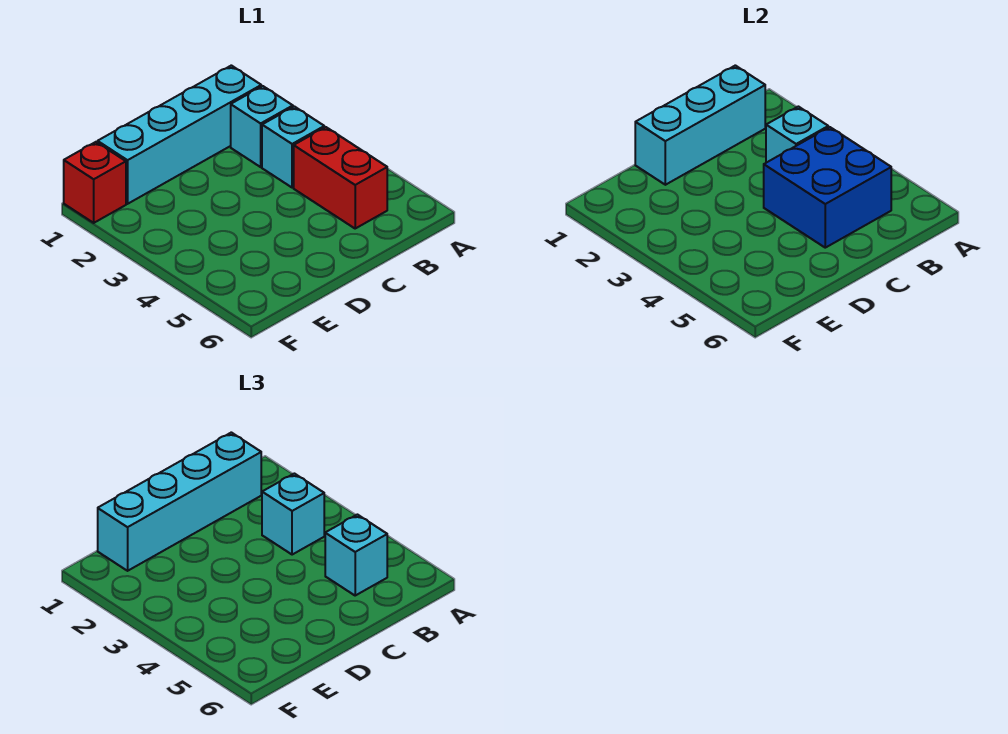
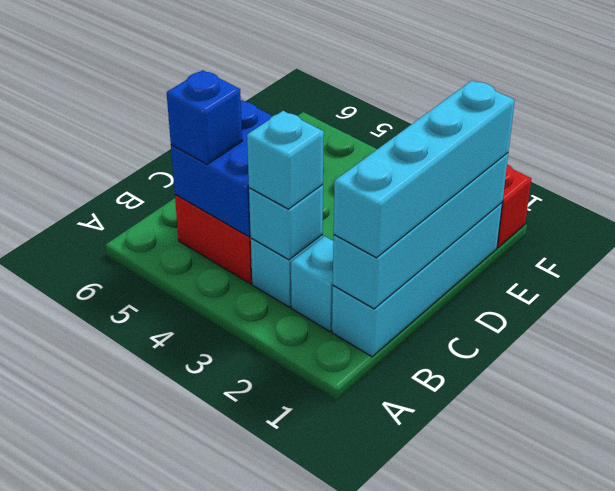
cyan brick B1:D1 level 2 -> cyan brick B1:E1 level 2
cyan brick B5 level 3 -> blue brick B5 level 3

